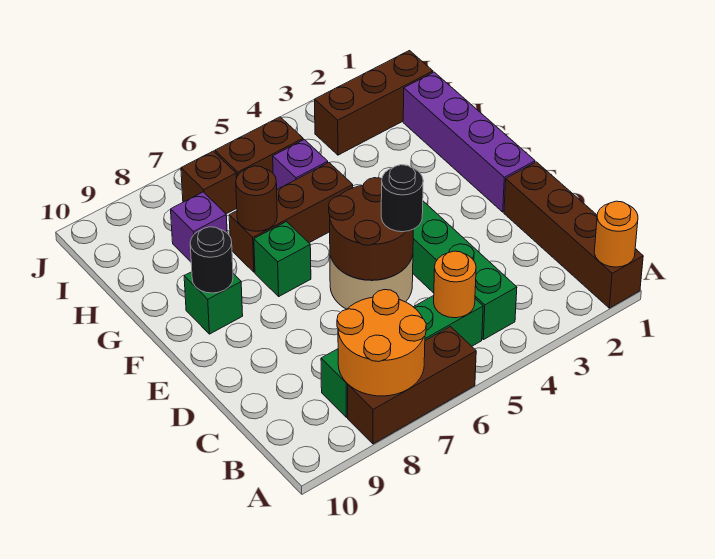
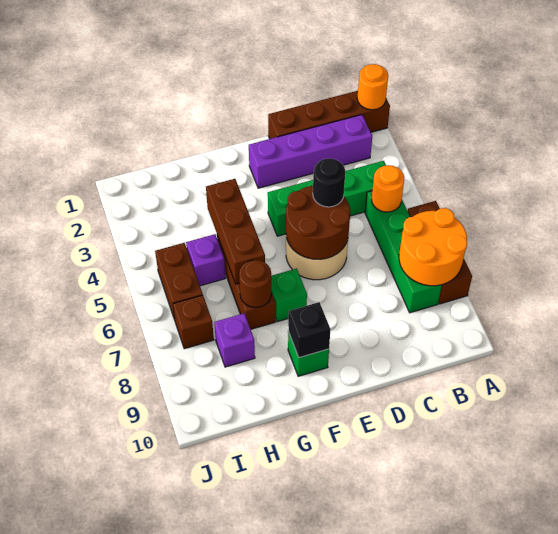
purple brick E1:H1 level 1 -> purple brick B2:E2 level 1
black round brick F9 level 2 -> black brick F9 level 2
brown brick I1:I3 level 1 -> brown brick G4:G6 level 2

